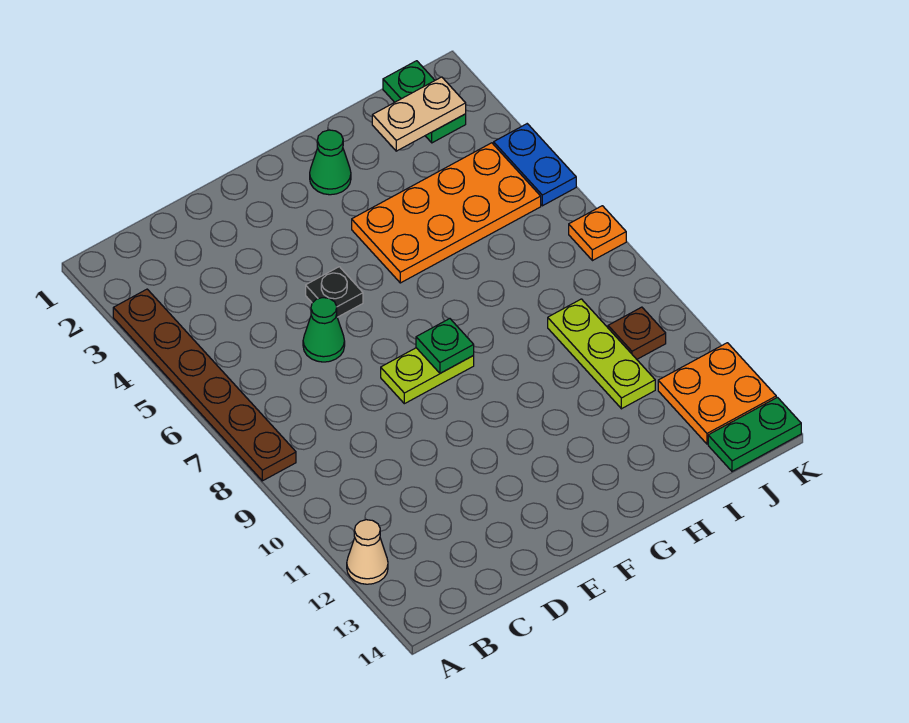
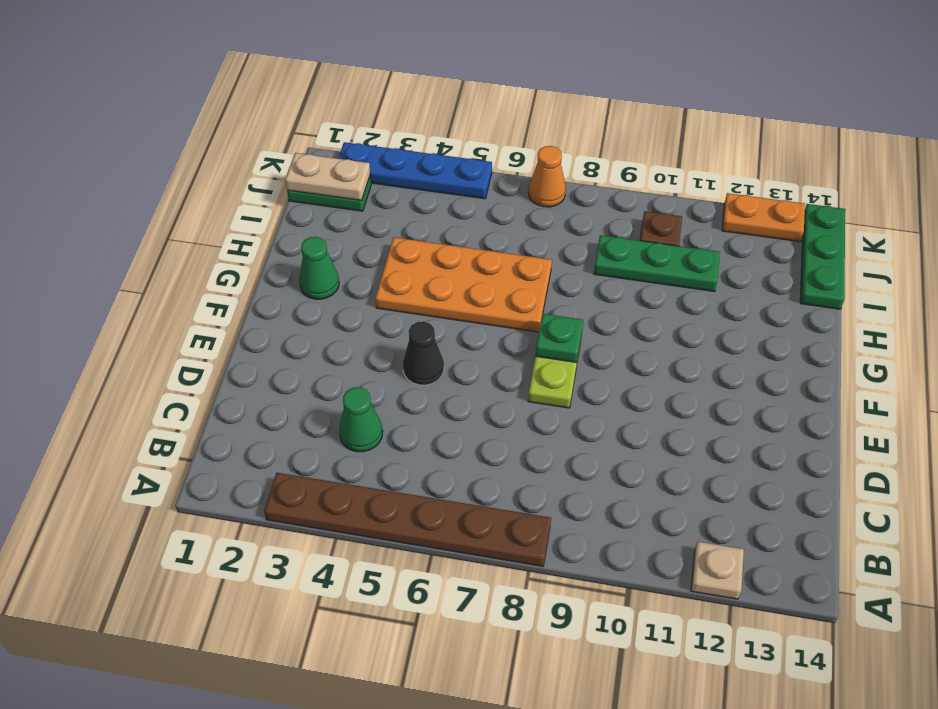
tan cone A12 level 1 -> tan plate A12 level 1
green cone D6 level 1 -> green cone C4 level 1
black plate E5 level 1 -> black cone E5 level 1
orange plate G4:J5 level 1 -> orange plate G4:H7 level 1
tan plate I2:J2 level 2 -> tan plate J1:J2 level 2
lime plate I9:I11 level 1 -> green plate I9:I11 level 1
orange plate J12:K13 level 1 -> orange plate K12:K13 level 1
green plate J14:K14 level 1 -> green plate I14:K14 level 1
blue plate K4:K5 level 1 -> blue plate K2:K5 level 1
orange plate K7 level 1 -> orange cone K7 level 1

